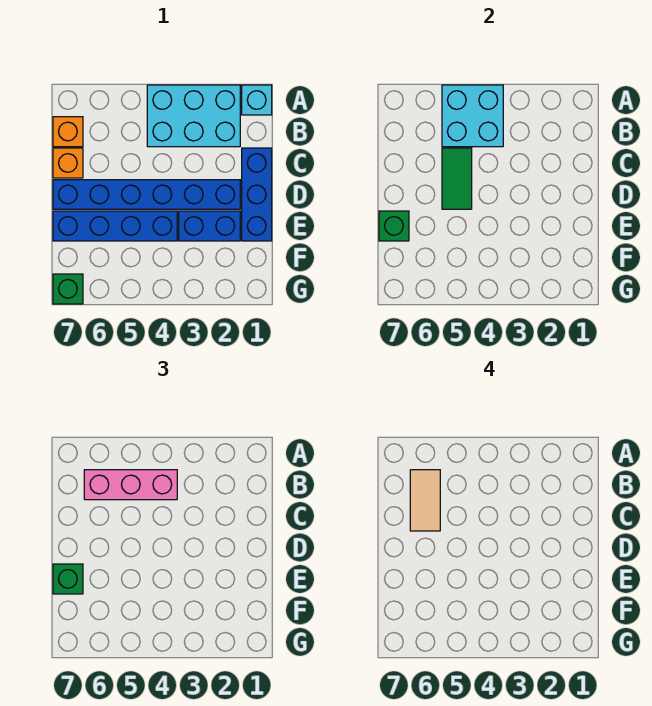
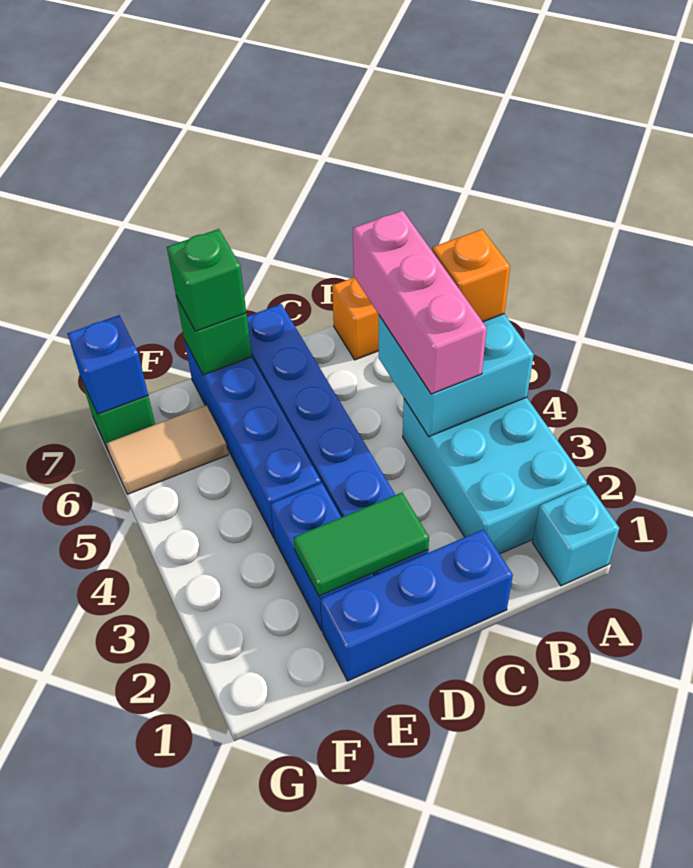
tan tile B6:C6 level 4 -> tan tile F6:G6 level 1
green tile C5:D5 level 2 -> green tile D2:E2 level 2
orange brick C7 level 1 -> orange brick A5 level 3
none -> blue brick G7 level 2

